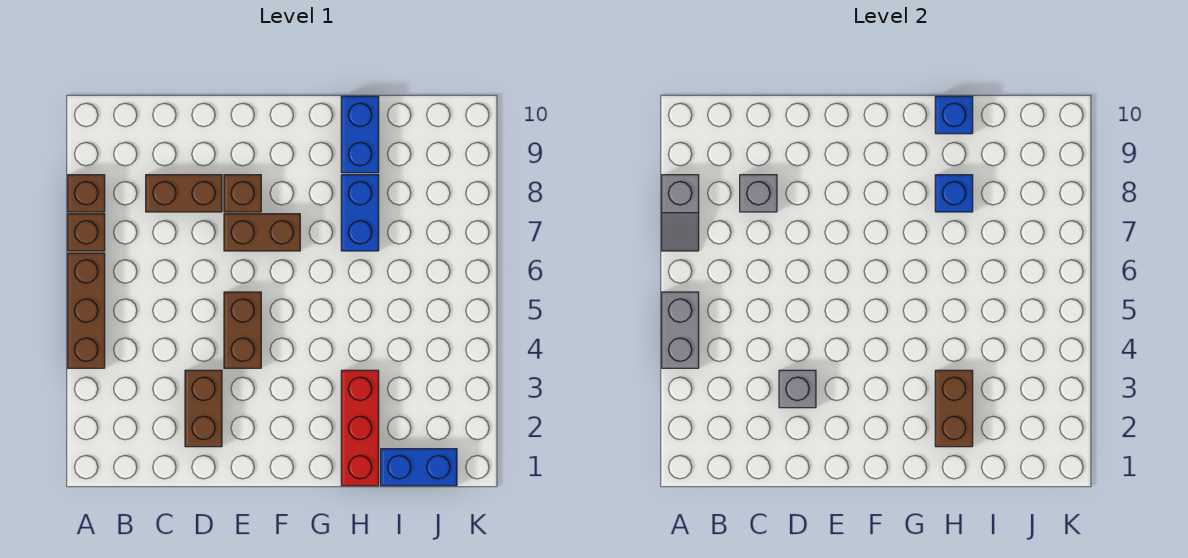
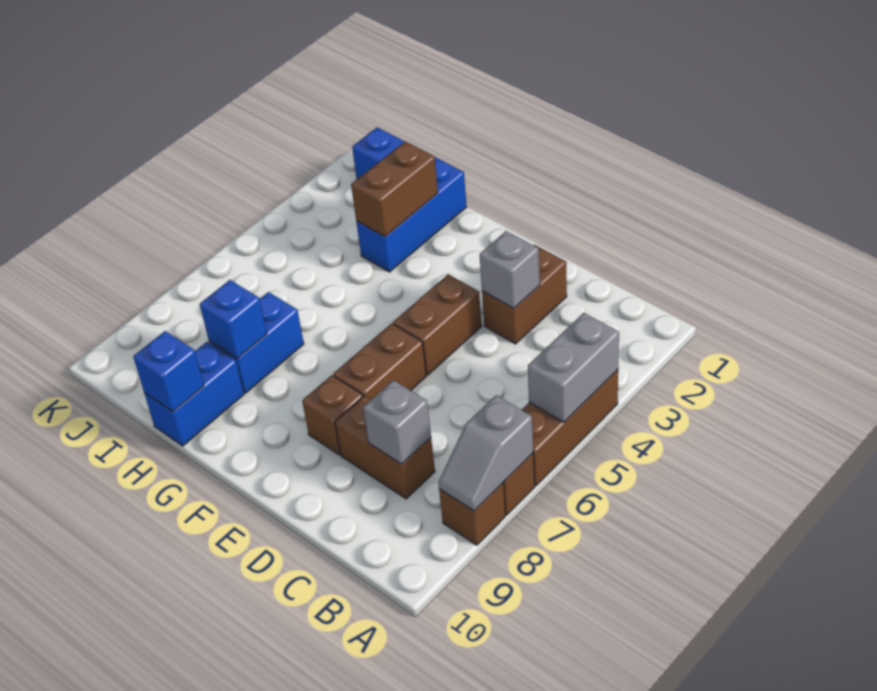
grey slope A7:A8 level 2 top 8 -> grey slope A7:A8 level 2 top 7
brown brick E7:F7 level 1 -> brown brick E6:E7 level 1
red brick H1:H3 level 1 -> blue brick H1:H3 level 1

